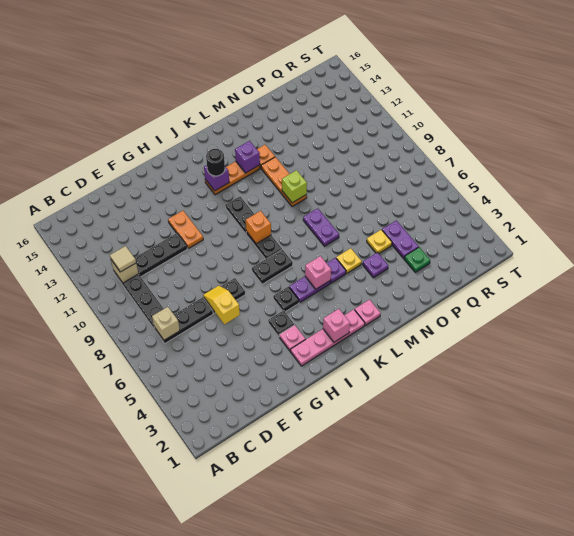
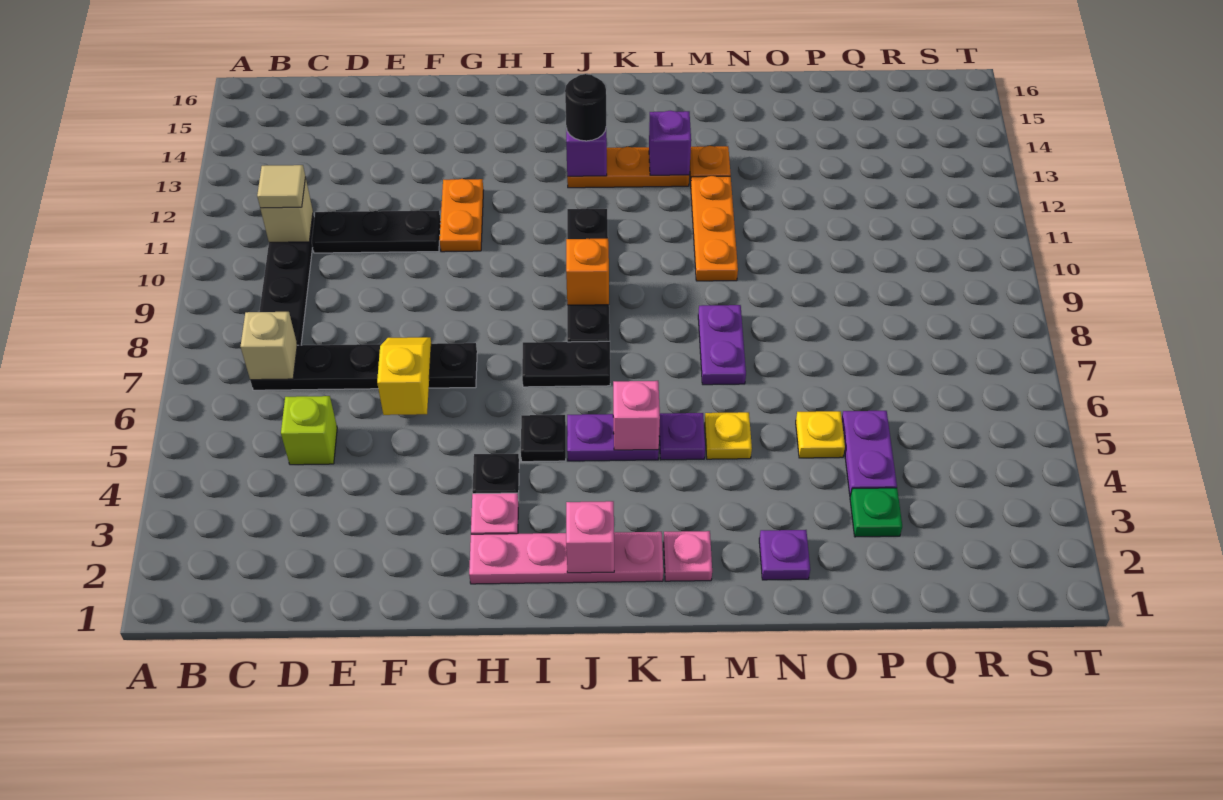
lime brick M10 level 2 -> lime brick D5 level 1
purple plate N4 level 1 -> purple plate N2 level 1

